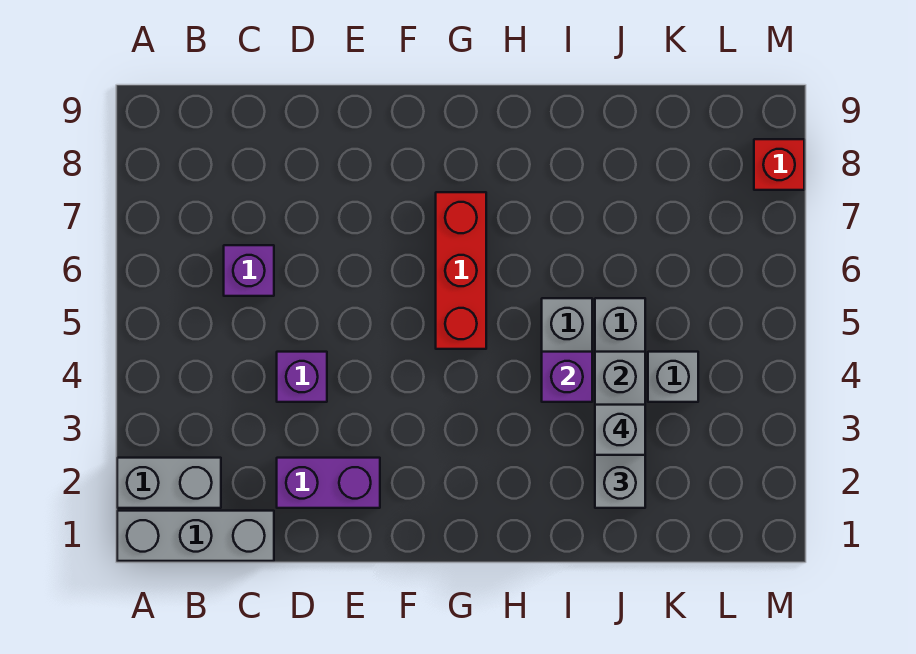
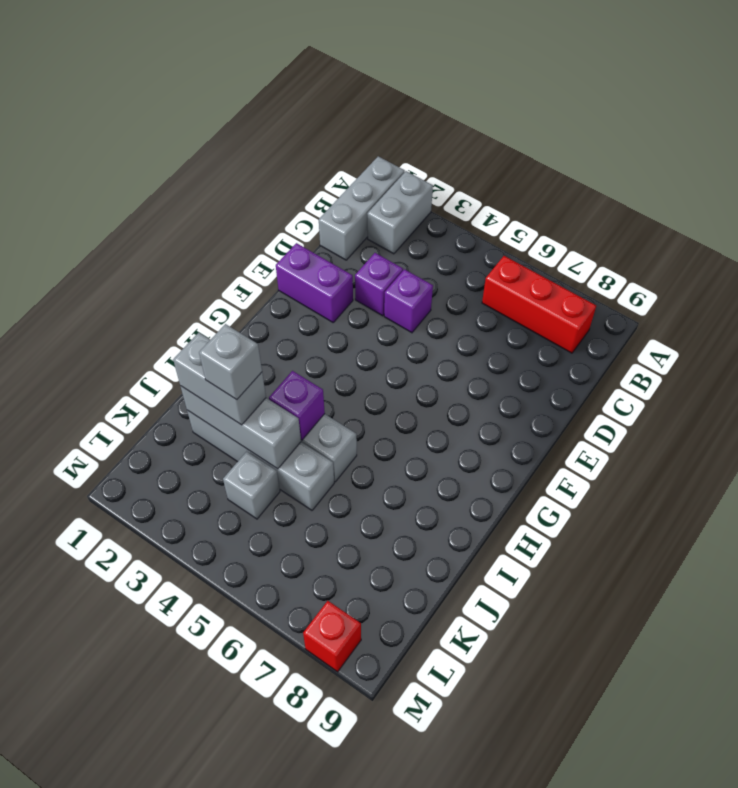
purple brick C6 level 1 -> purple brick D3 level 1
purple brick D2:E2 level 1 -> purple brick E1:E2 level 1
red brick G5:G7 level 1 -> red brick B6:B8 level 1

